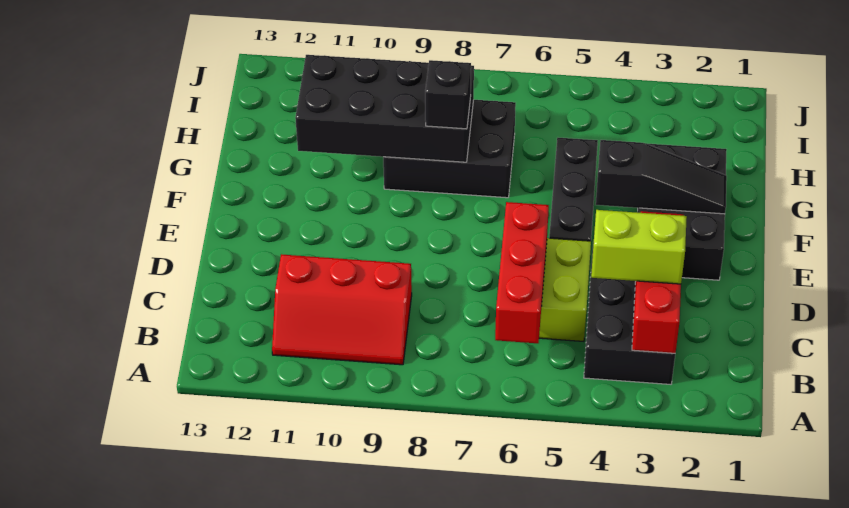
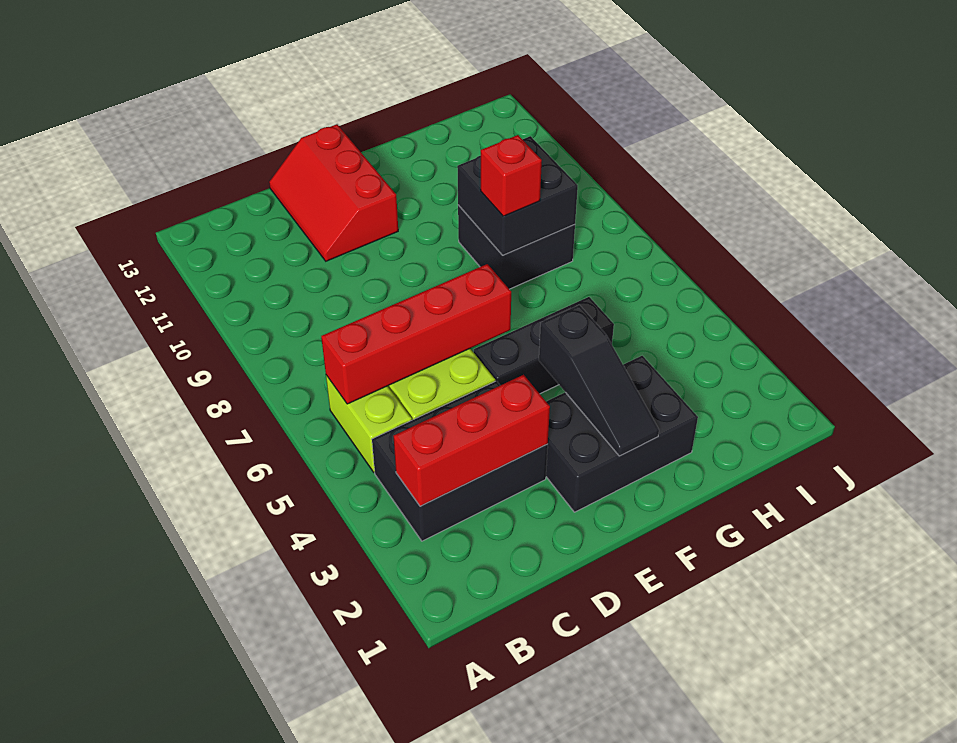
red brick B6:D6 level 2 -> red brick B6:E6 level 2
red slope B9:C11 level 1 top C -> red slope D11:E13 level 1 top E
lime brick C3:C4 level 3 -> lime brick B5:B6 level 1
black brick G7:H9 level 1 -> black brick G8:H9 level 1
black brick G8:H11 level 2 -> black brick G8:H9 level 2
black brick G8 level 3 -> red brick G8 level 3

